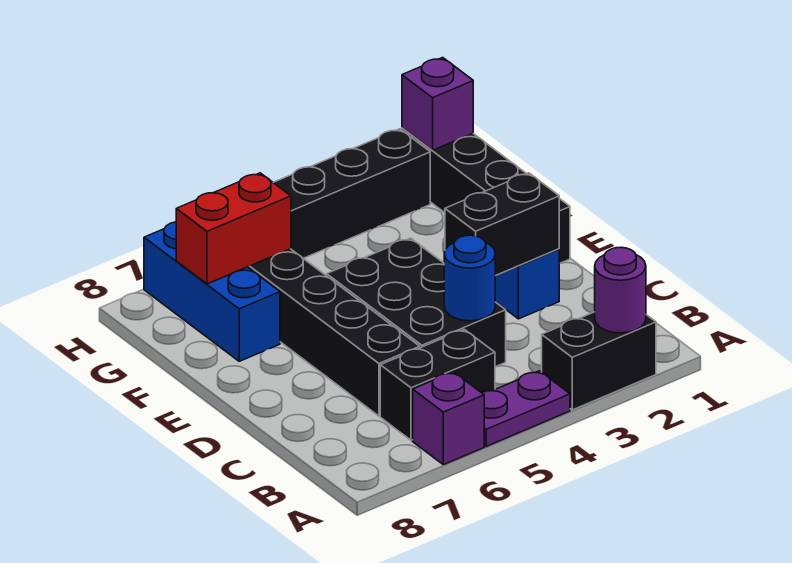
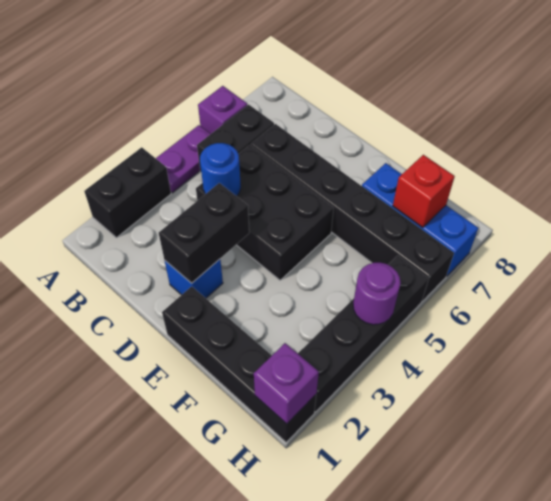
purple round brick A2 level 2 -> purple round brick H4 level 2
red brick G6:G7 level 2 -> red brick G7 level 2

